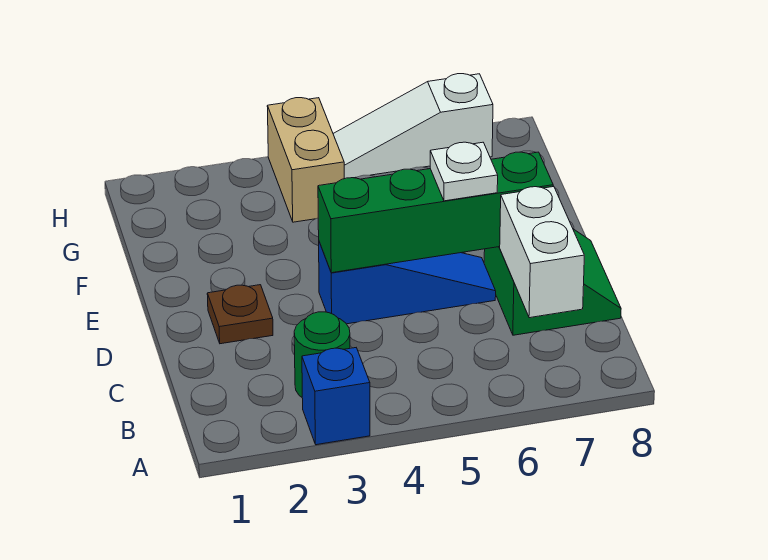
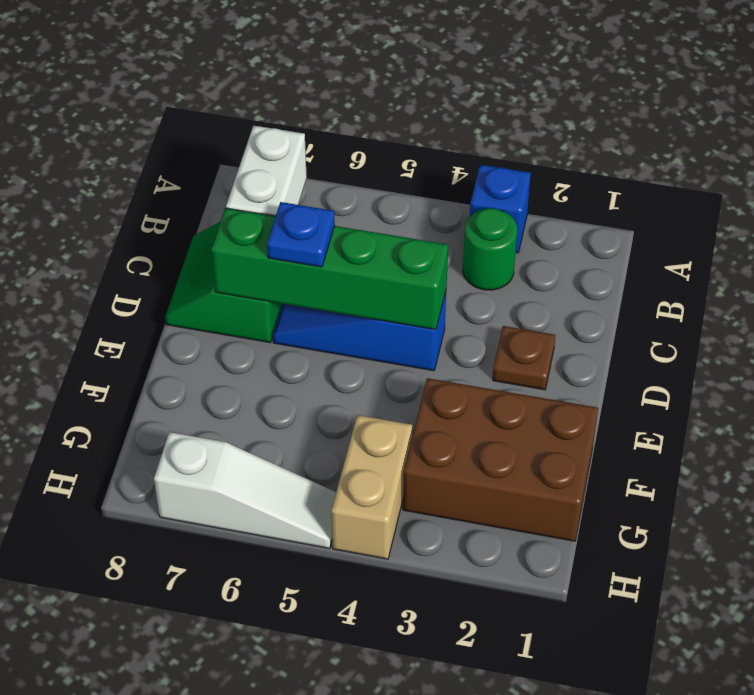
white plate D6 level 3 -> blue plate D6 level 3
none -> brown brick F1:G3 level 1

